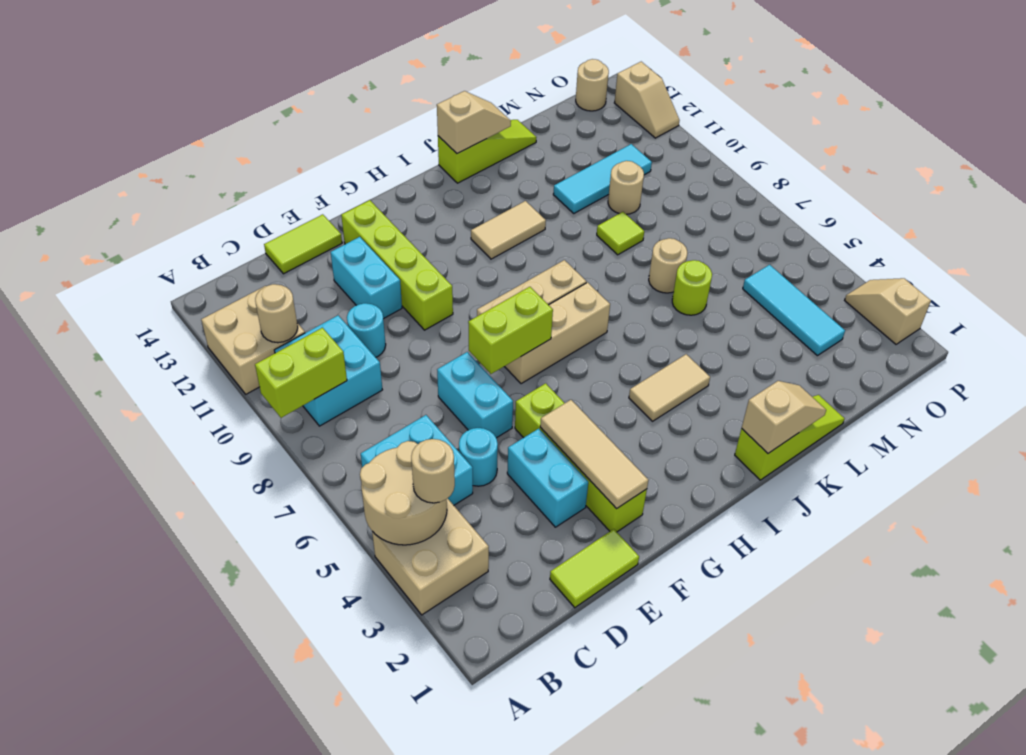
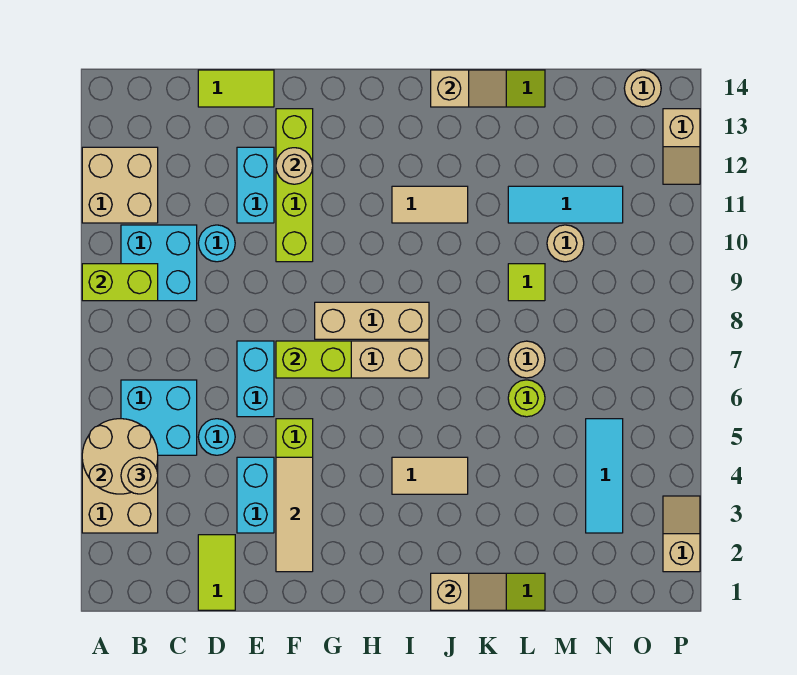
tan round brick B11 level 2 -> tan round brick F12 level 2
lime tile D1:E1 level 1 -> lime tile D1:D2 level 1

